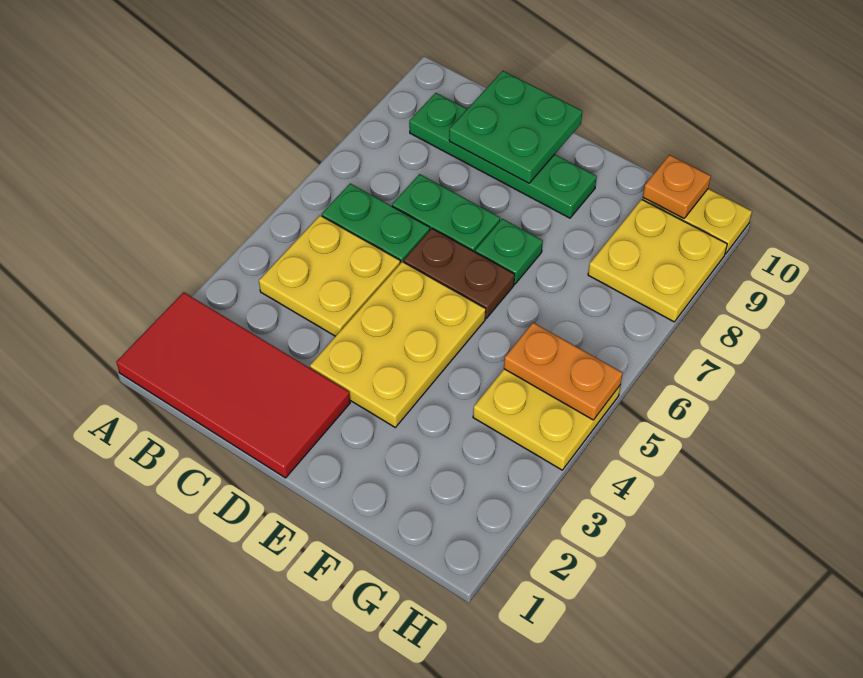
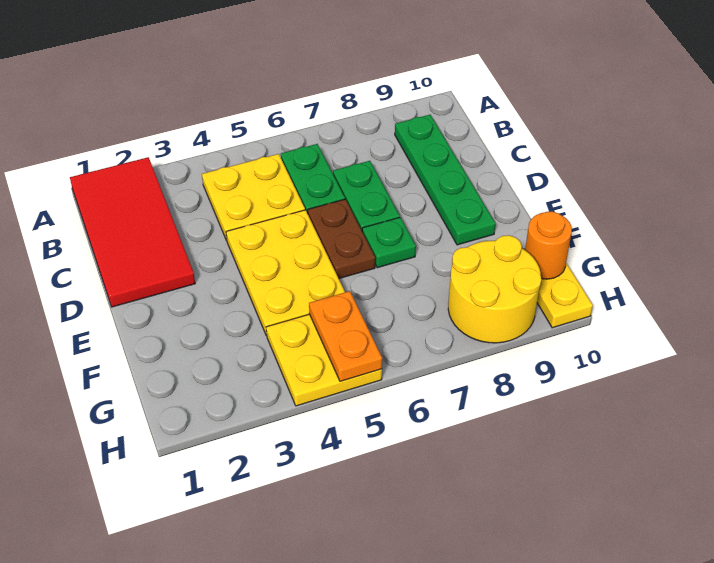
green plate C9:D10 level 2 -> none
yellow plate D3:E5 level 1 -> yellow plate D4:F5 level 1
yellow plate G8:H9 level 1 -> yellow round brick G8:H9 level 1
orange plate G10 level 2 -> orange round brick G10 level 2

